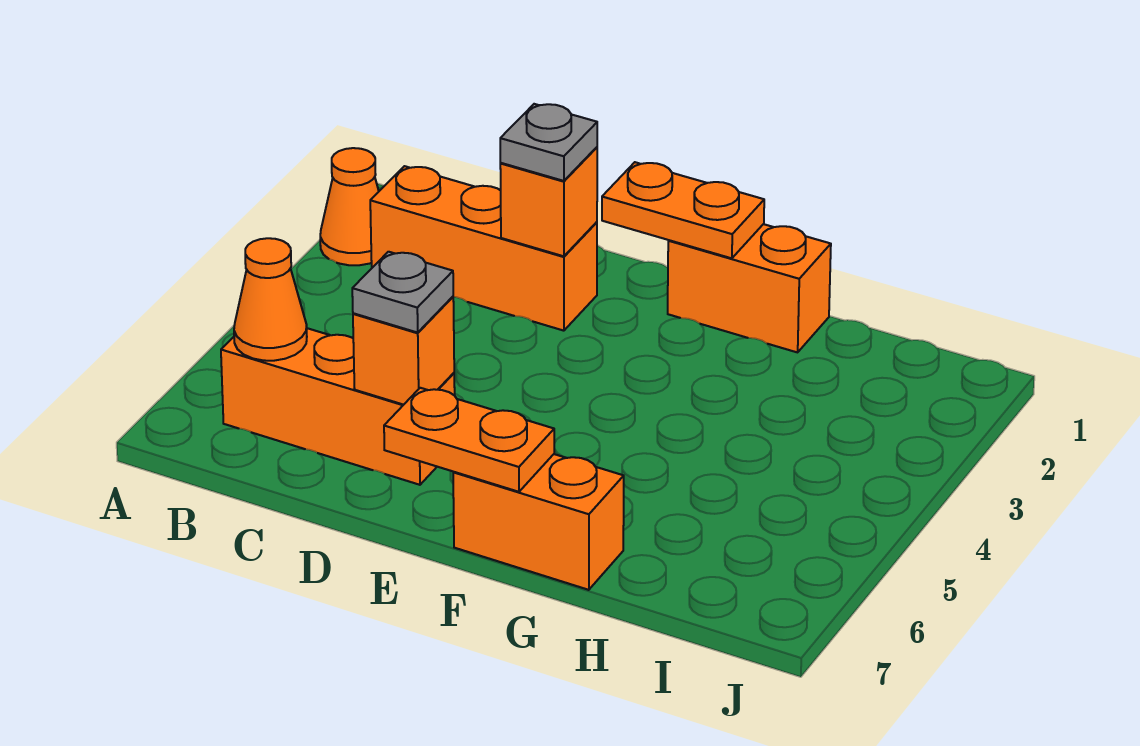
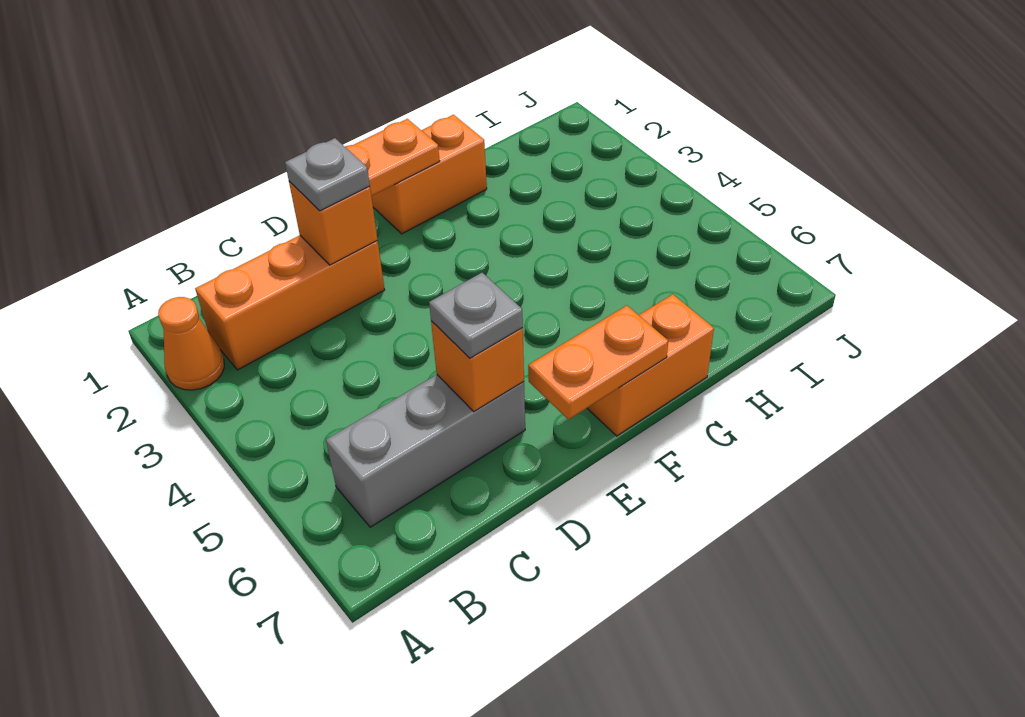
orange brick B6:D6 level 1 -> grey brick B6:D6 level 1
orange cone B6 level 2 -> none

